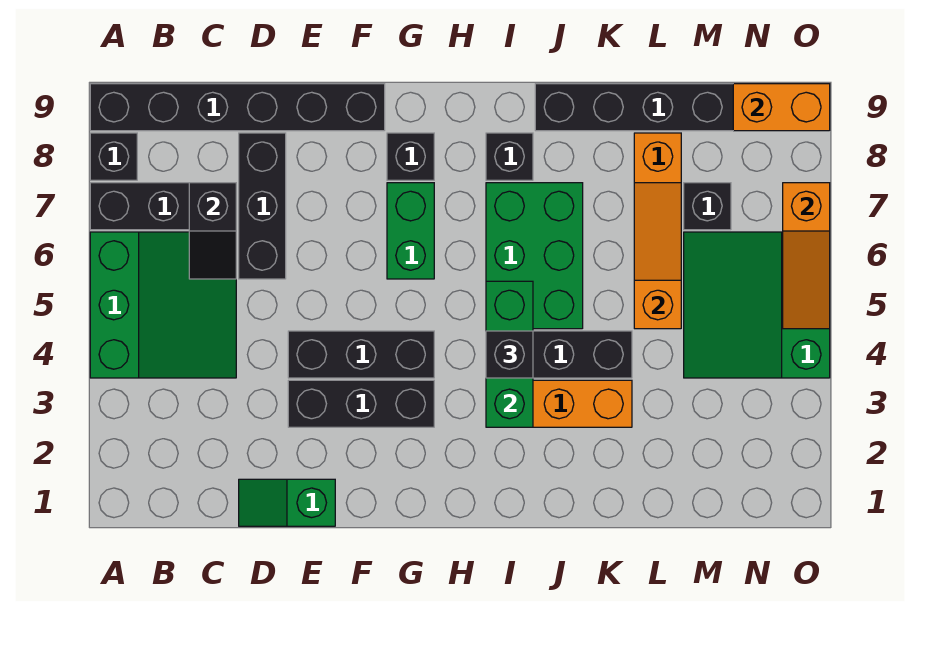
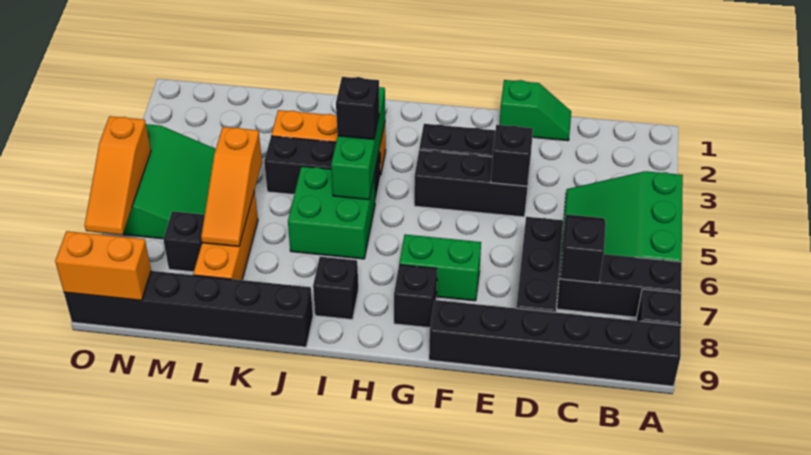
none -> black brick E4 level 2
green brick G6:G7 level 1 -> green brick F7:G7 level 1
green brick I5:J7 level 1 -> green brick I5:J6 level 1
orange slope O5:O7 level 2 top 7 -> orange slope O5:O7 level 2 top 5

